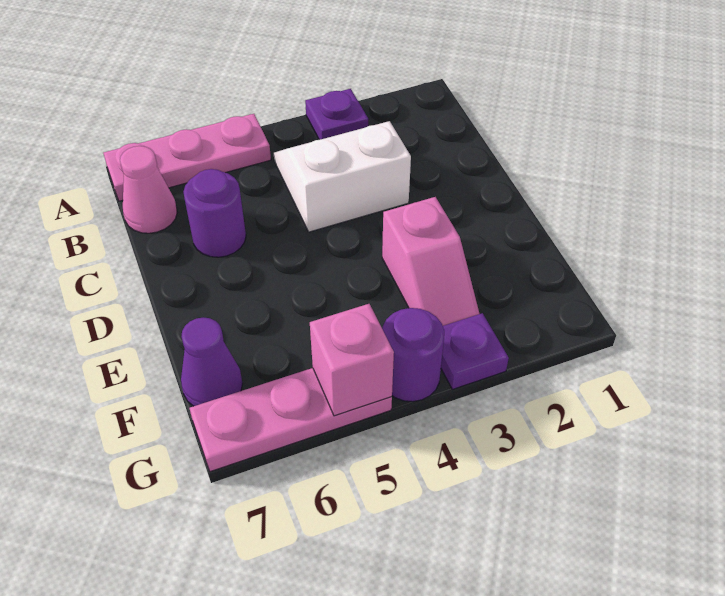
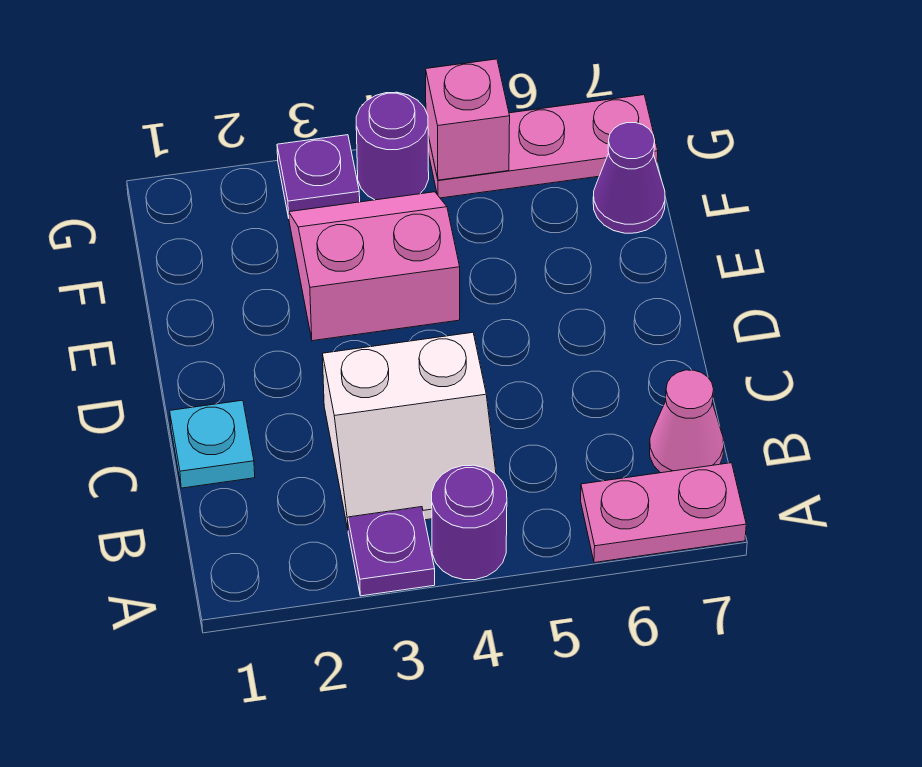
pink plate A5:A7 level 1 -> pink plate A6:A7 level 1
none -> cyan plate C1 level 1
purple round brick C6 level 1 -> purple round brick A4 level 1
pink slope E3:F3 level 1 top E -> pink slope E3:F4 level 1 top E

